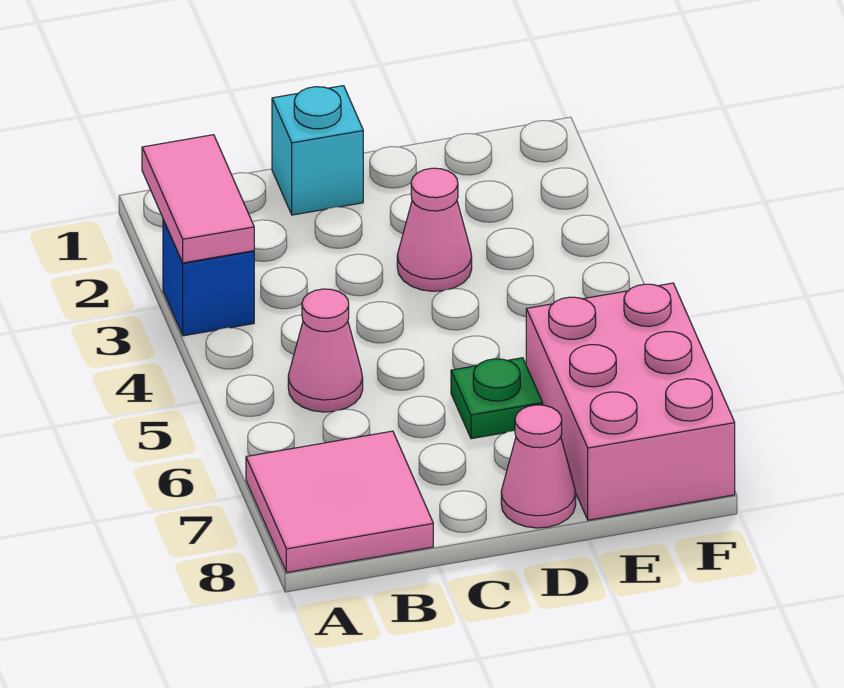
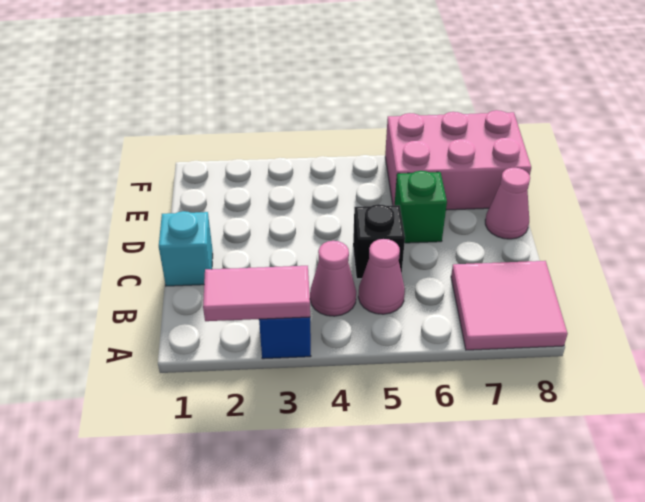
none -> black brick C5 level 1
pink cone D3 level 1 -> pink cone B4 level 1
green plate D6 level 1 -> green brick D6 level 1

